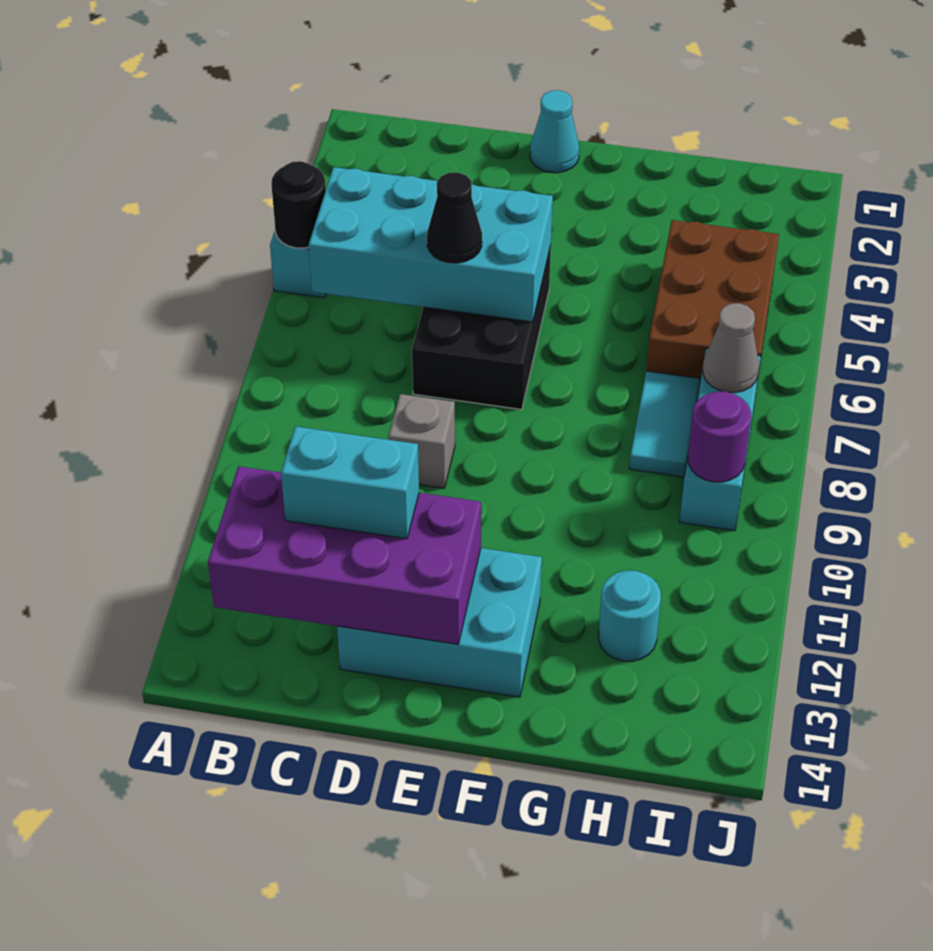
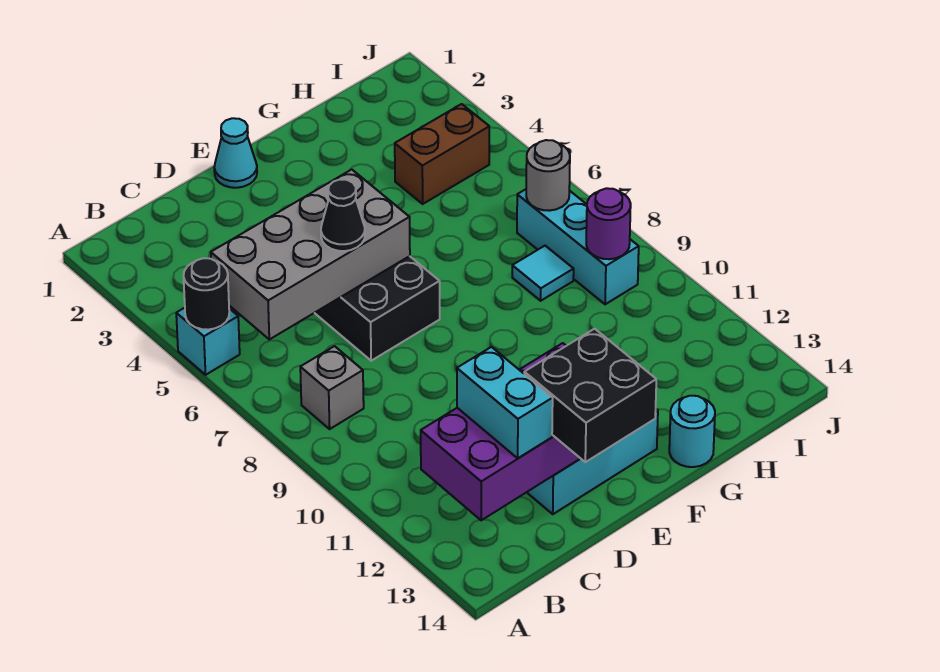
cyan brick B5:E6 level 2 -> grey brick B5:E6 level 2
cyan brick C12:D12 level 3 -> cyan brick C12:C13 level 3
grey brick D9 level 1 -> grey brick B8 level 1
none -> black brick D13:E14 level 3
brown brick H4:I6 level 1 -> brown brick H4:I4 level 1
cyan tile H7:H8 level 1 -> cyan tile H8 level 1
cyan round brick H12 level 1 -> cyan round brick G14 level 1
grey cone I7 level 2 -> grey round brick I7 level 2

